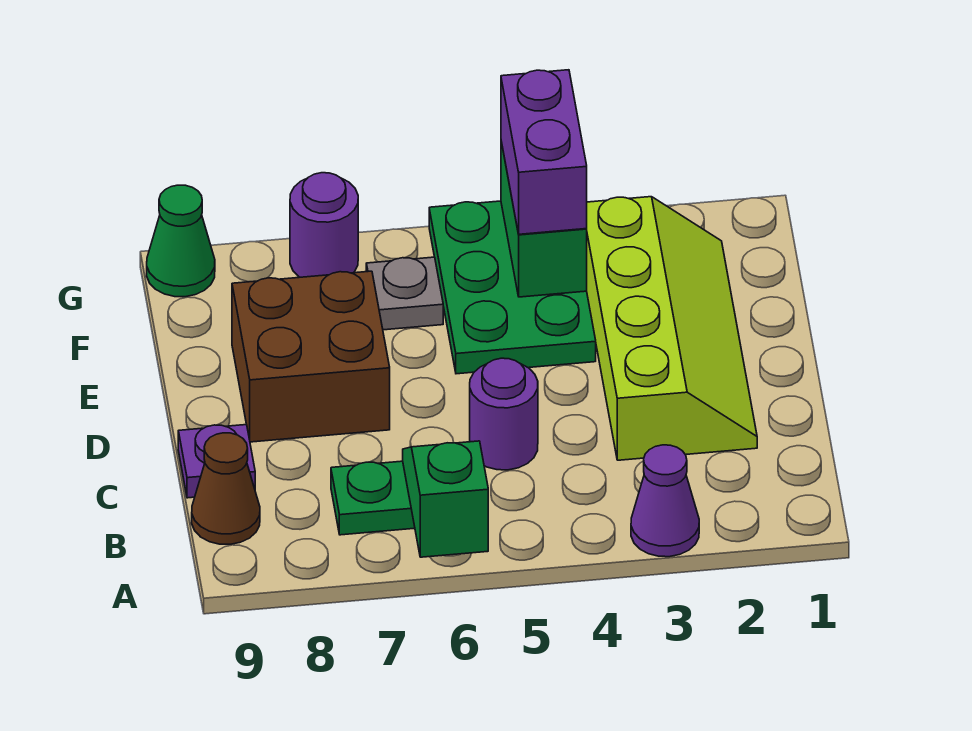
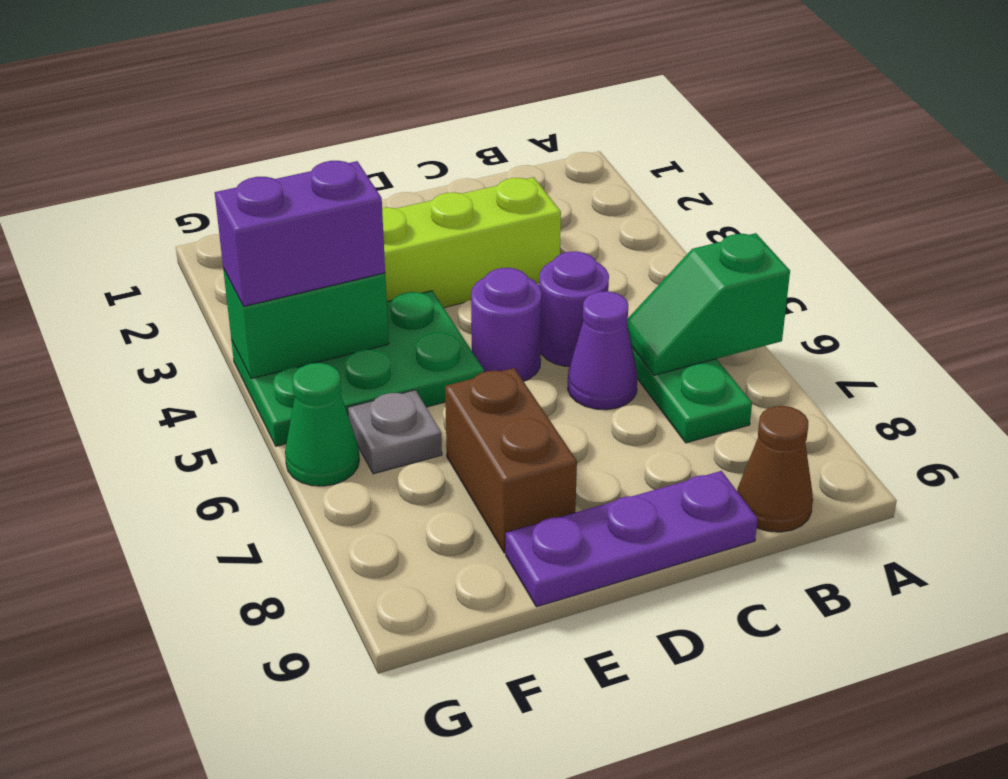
purple cone A3 level 1 -> purple cone C6 level 1
purple plate C9 level 1 -> purple plate C9:E9 level 1
brown brick D7:E8 level 1 -> brown brick E7:E8 level 1
purple round brick G7 level 1 -> purple round brick D5 level 1
green cone G9 level 1 -> green cone G6 level 1

